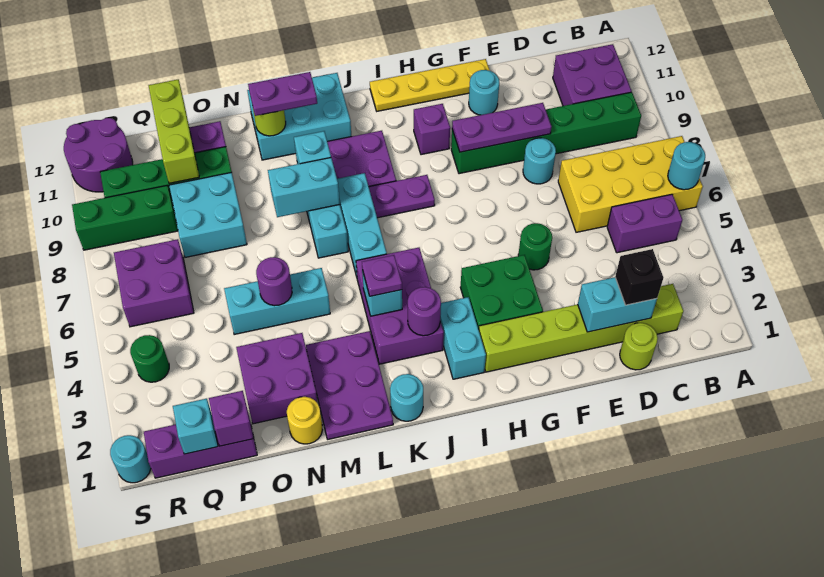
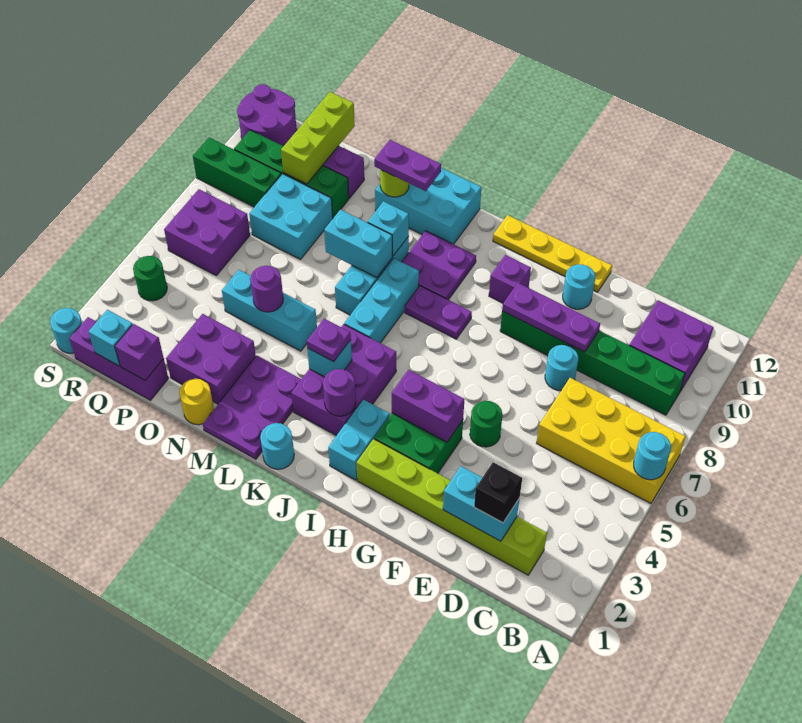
purple brick B5:C5 level 1 -> purple brick G4:H4 level 2
lime round brick D1 level 1 -> none

